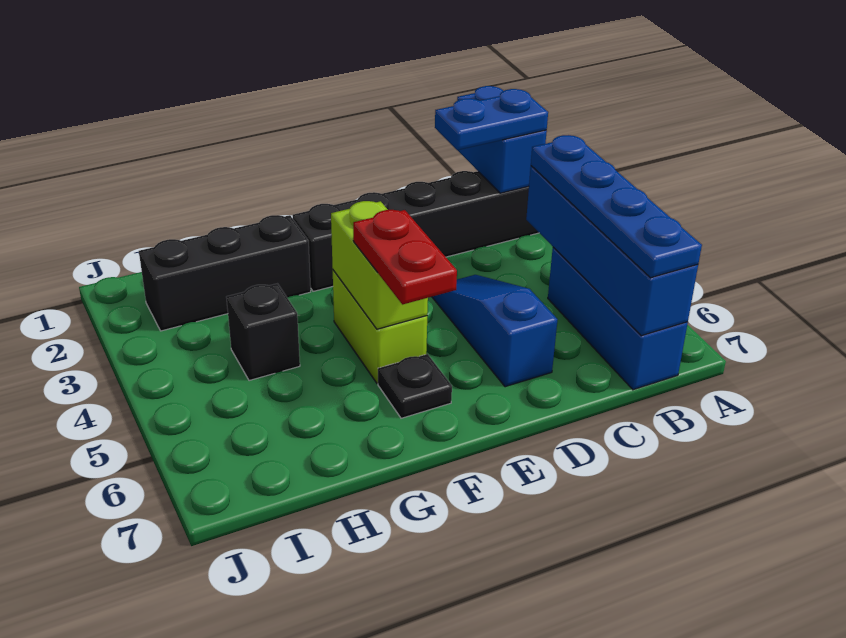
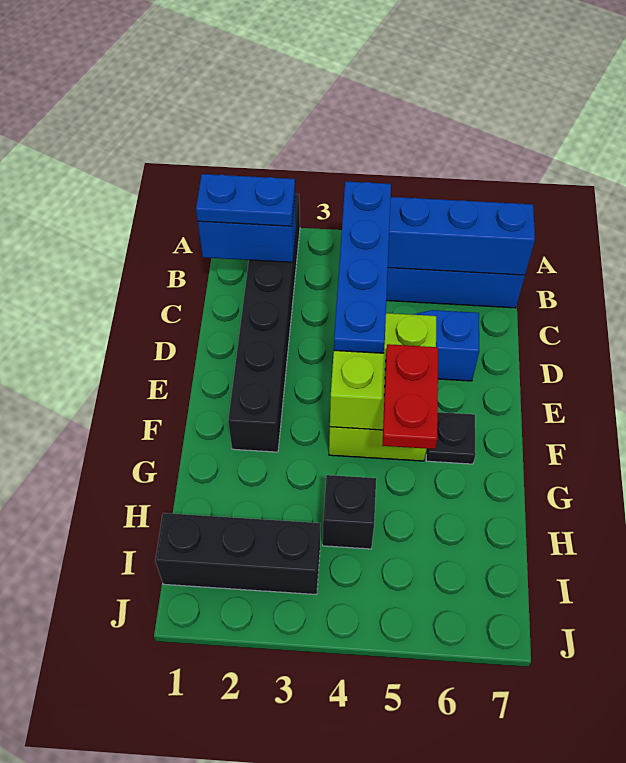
blue plate B2:C2 level 3 -> blue plate B1:B2 level 3
blue plate B4:B7 level 3 -> blue plate B4:E4 level 3
lime brick F4:F5 level 2 -> lime brick E4:F5 level 2
red plate F5:F6 level 3 -> red plate F5:G5 level 3
black brick G2:I2 level 1 -> black brick I1:I3 level 1

